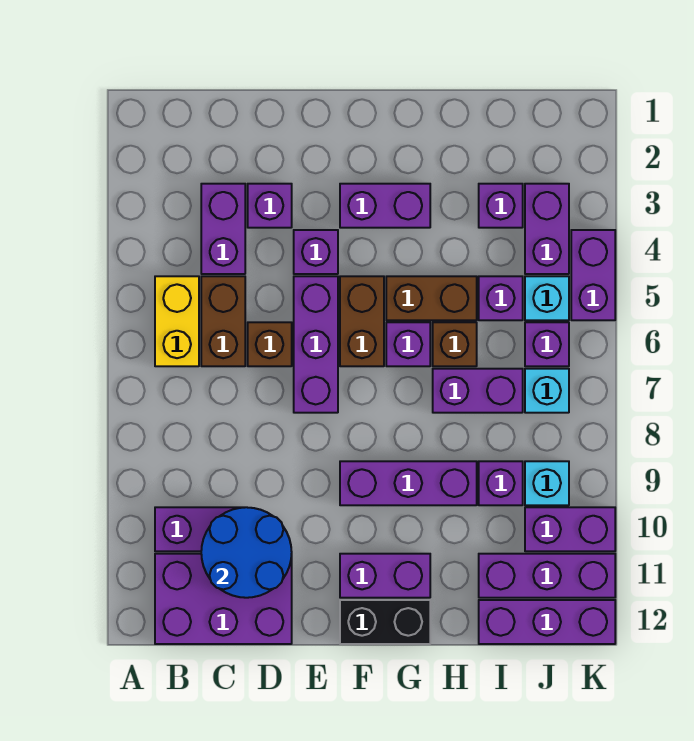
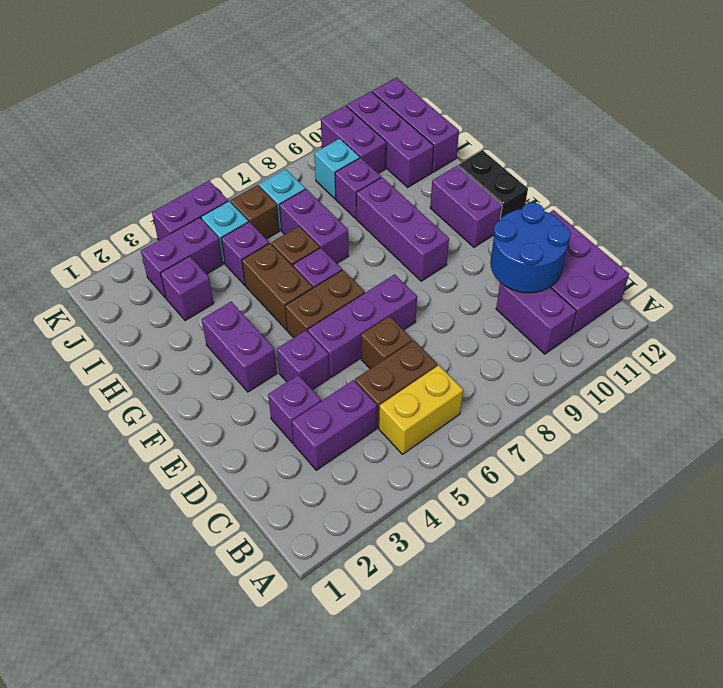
purple brick J6 level 1 -> brown brick J6 level 1

